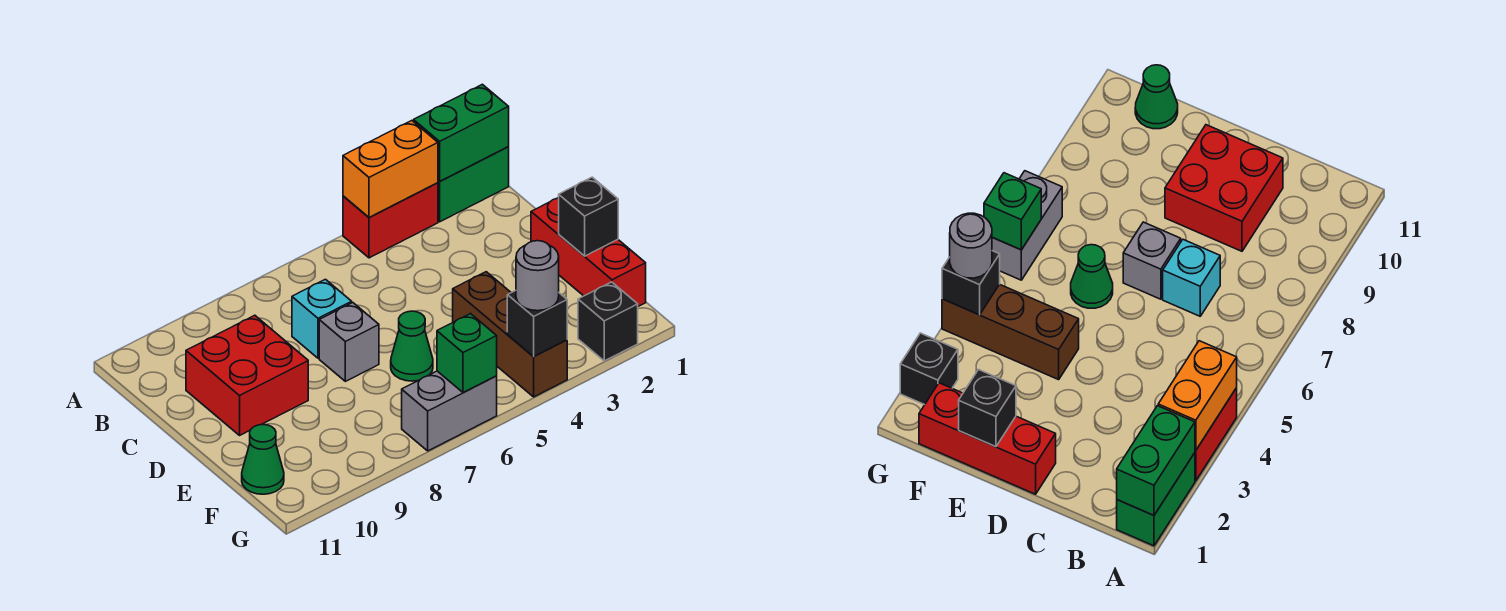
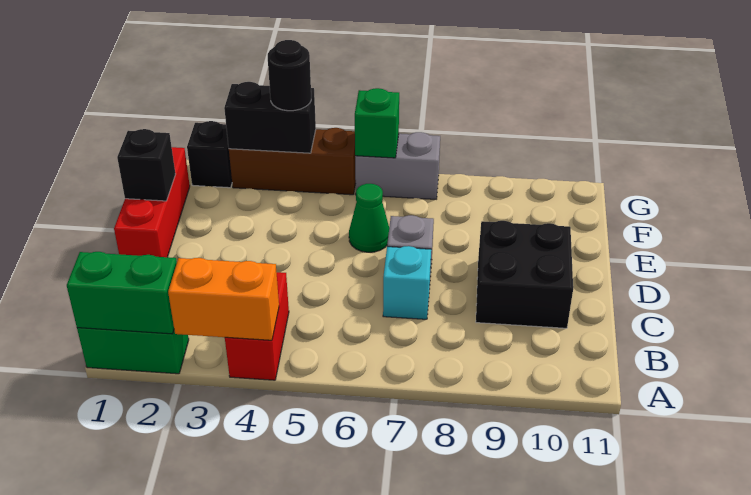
red brick A3:A4 level 1 -> red brick A4:B4 level 1
red brick C9:D10 level 1 -> black brick C9:D10 level 1
brown brick E4:G4 level 1 -> brown brick G3:G5 level 1
green cone F11 level 1 -> none
black brick G4 level 2 -> black brick G3:G4 level 2
grey round brick G4 level 3 -> black round brick G4 level 3

